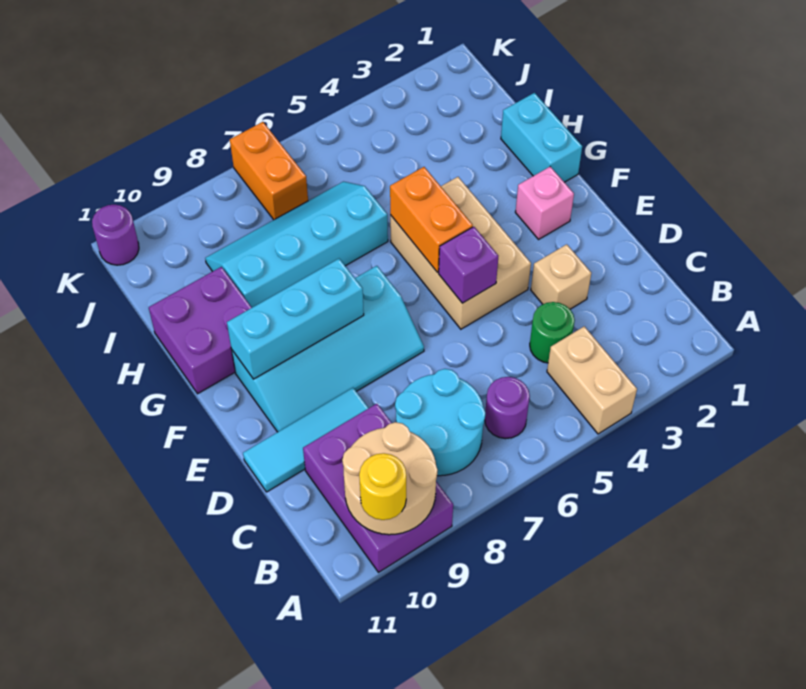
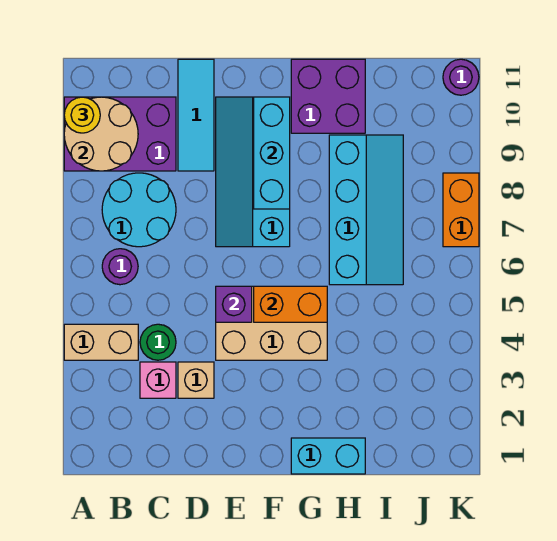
pink brick F2 level 1 -> pink brick C3 level 1
orange brick J7:K7 level 1 -> orange brick K7:K8 level 1

